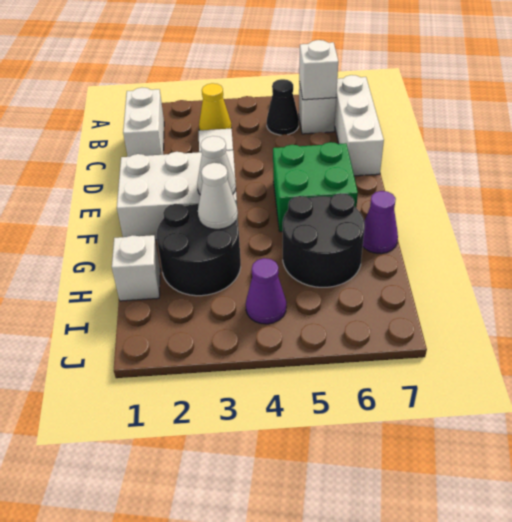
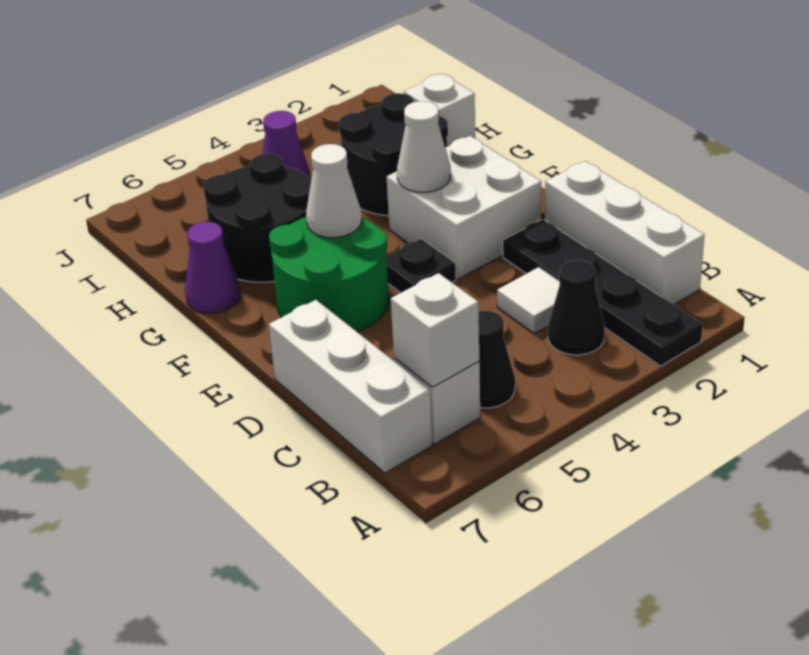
none -> black plate A2:D2 level 1
white brick B1:C1 level 1 -> white brick B1:D1 level 1
yellow cone B3 level 1 -> black cone B3 level 1
white brick E1:F3 level 1 -> white brick E2:F3 level 1
none -> black plate E4 level 1
green brick E5:F6 level 1 -> green round brick E5:F6 level 1
white cone G3 level 2 -> white cone F5 level 2

